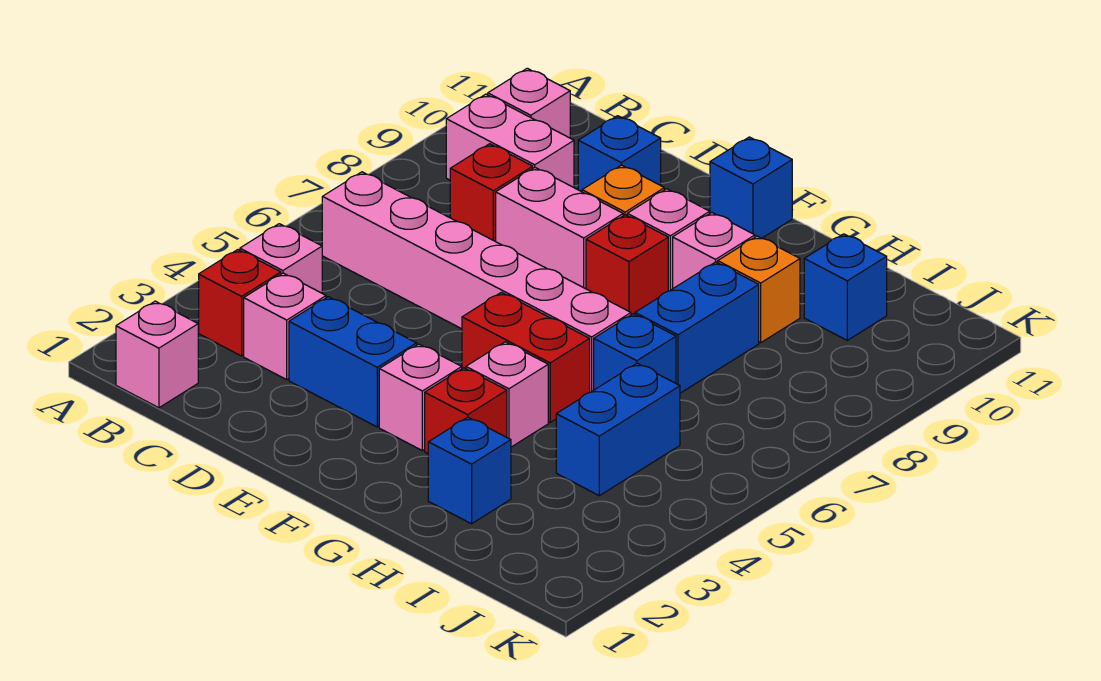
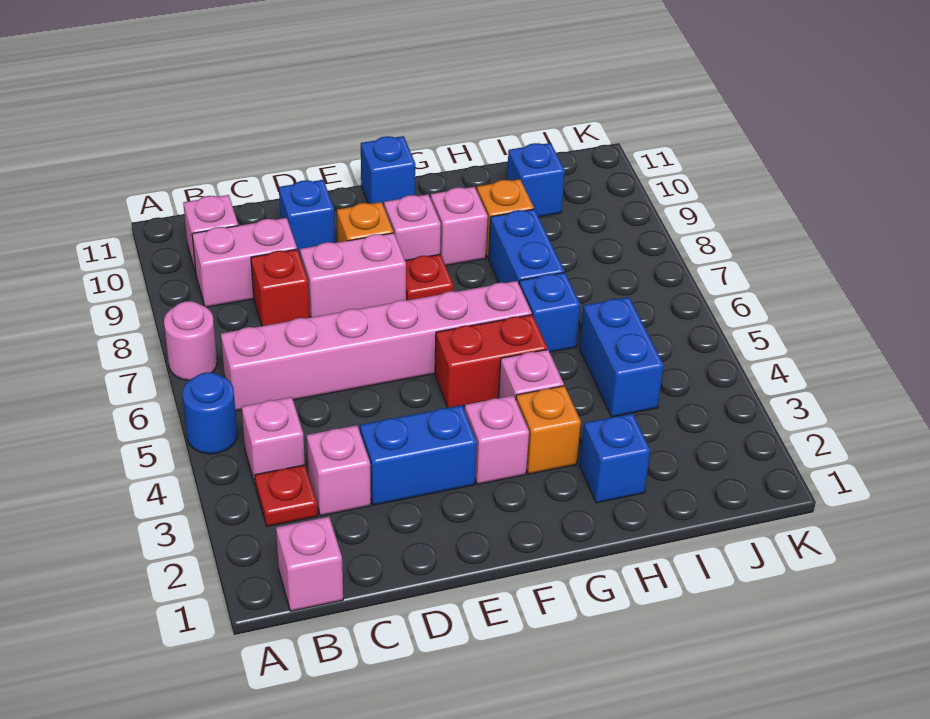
none -> blue round brick A5 level 1
none -> pink round brick A7 level 1
red brick B3 level 1 -> red plate B3 level 1
red brick F8 level 1 -> red plate F8 level 1
red brick G3 level 1 -> orange brick G3 level 1

